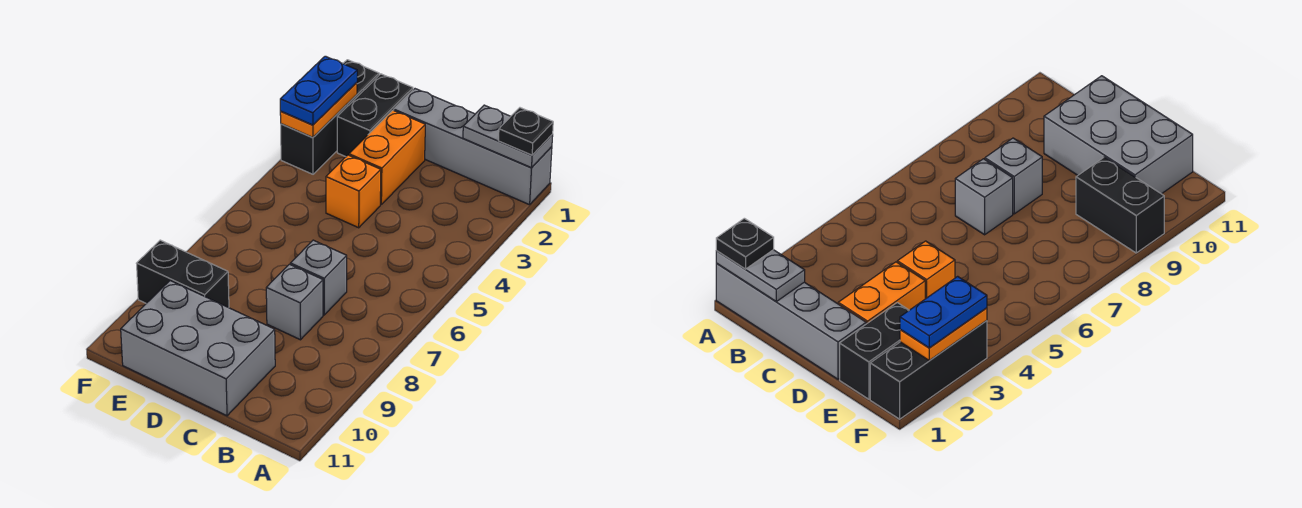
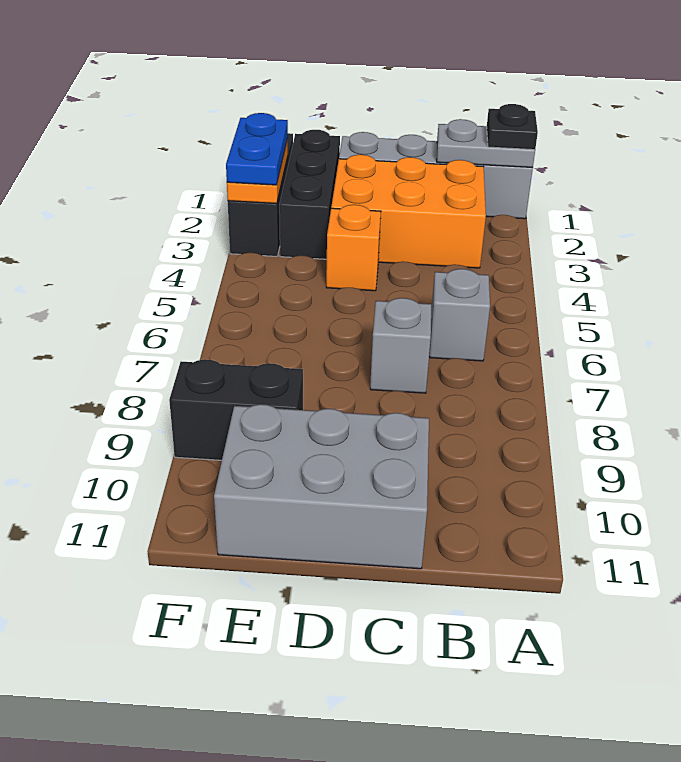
grey brick C8 level 1 -> grey brick B6 level 1
orange brick D2:D3 level 1 -> orange brick B2:D3 level 1
black brick E1:E2 level 1 -> black brick E1:E3 level 1

